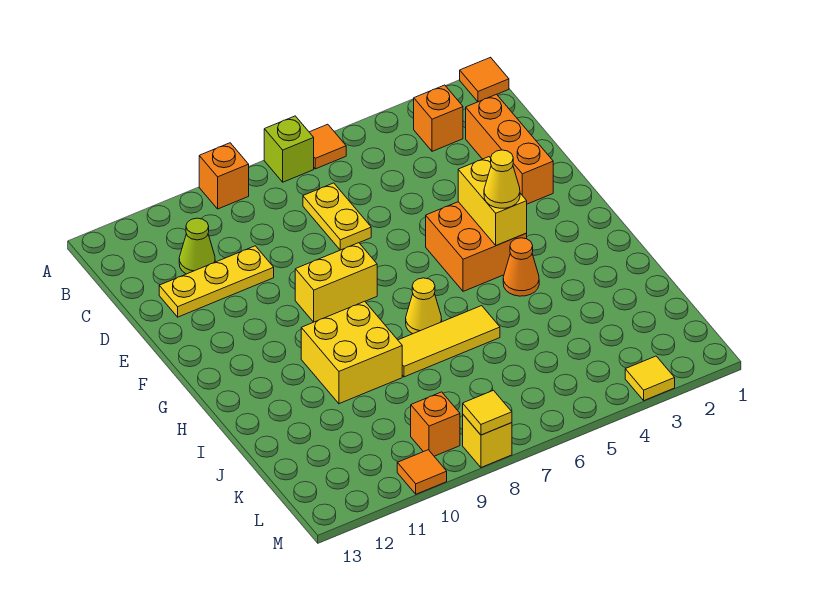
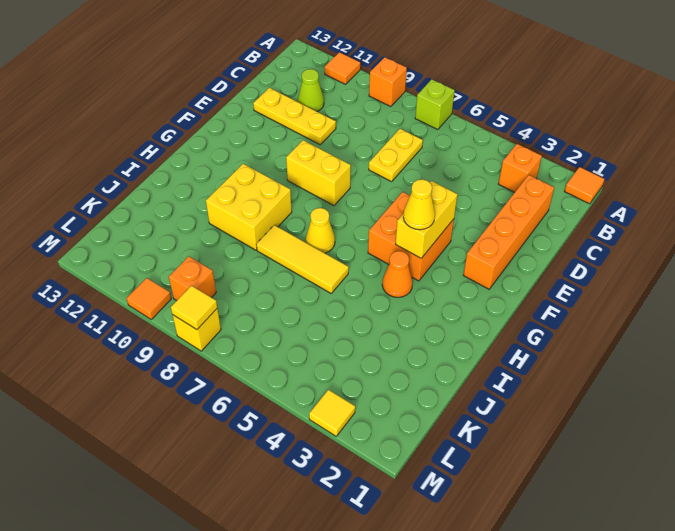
orange tile A6 level 1 -> orange tile A11 level 1
orange brick C2:E2 level 1 -> orange brick C2:F2 level 1

